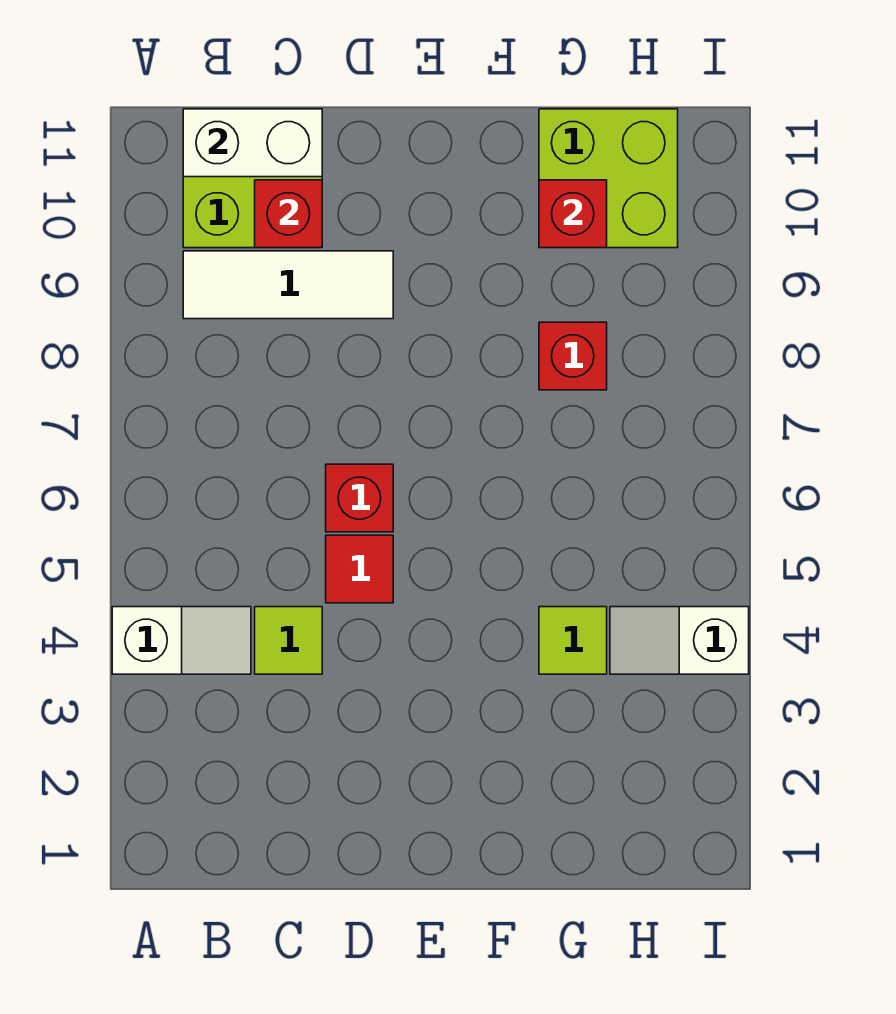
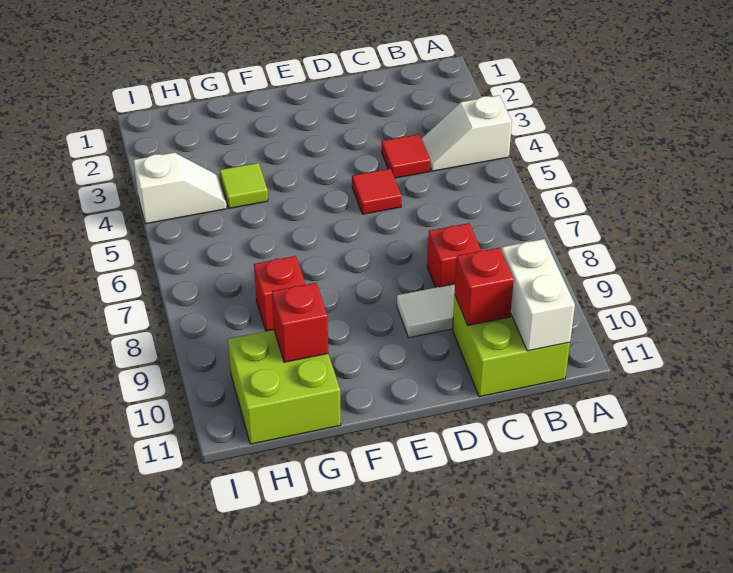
white brick B11:C11 level 2 -> white brick B10:B11 level 2
lime tile C4 level 1 -> red tile C4 level 1
red brick D6 level 1 -> red brick C8 level 1

